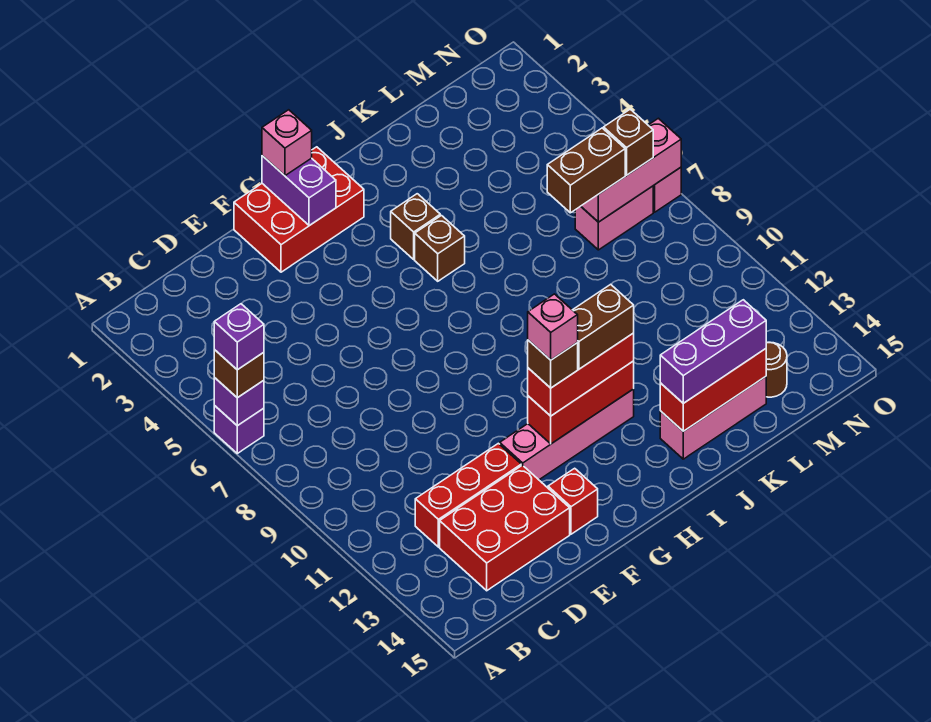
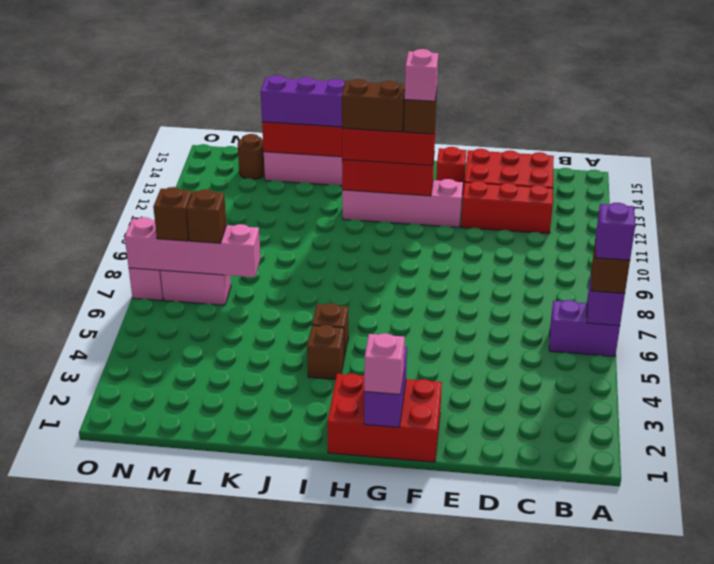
purple brick A6 level 1 -> purple brick A6:B6 level 1
brown brick L7:M7 level 3 -> brown brick M7 level 3
pink brick M7:O7 level 2 -> pink brick L7:O7 level 2

